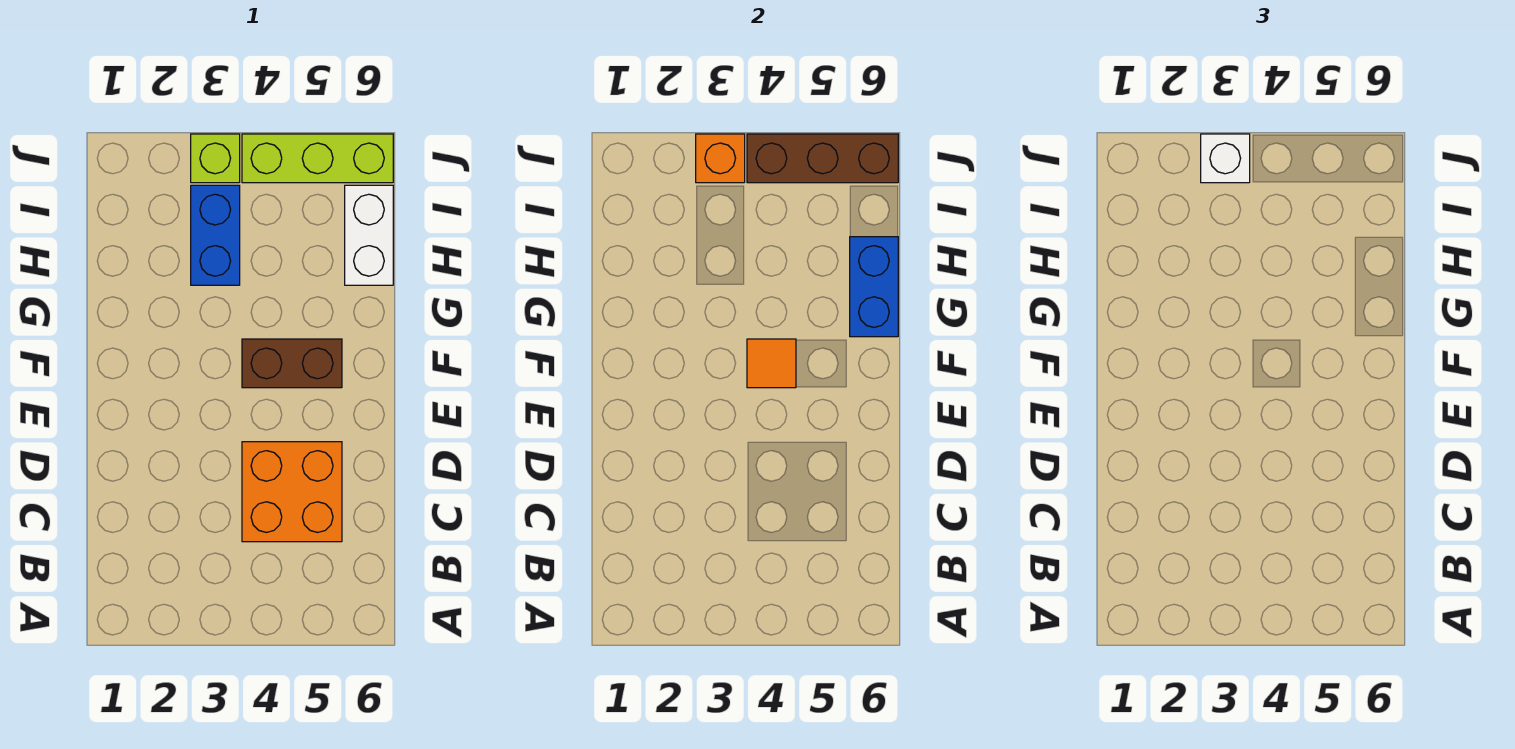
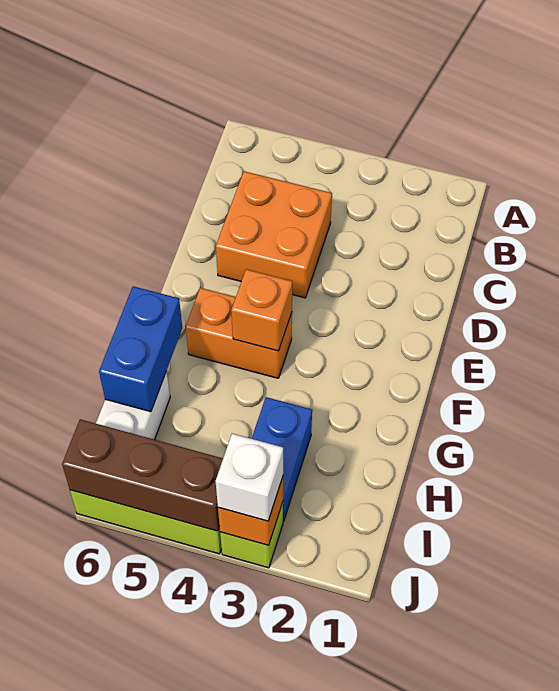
brown brick F4:F5 level 1 -> orange brick F4:F5 level 1
orange tile F4 level 2 -> orange brick F4 level 2

